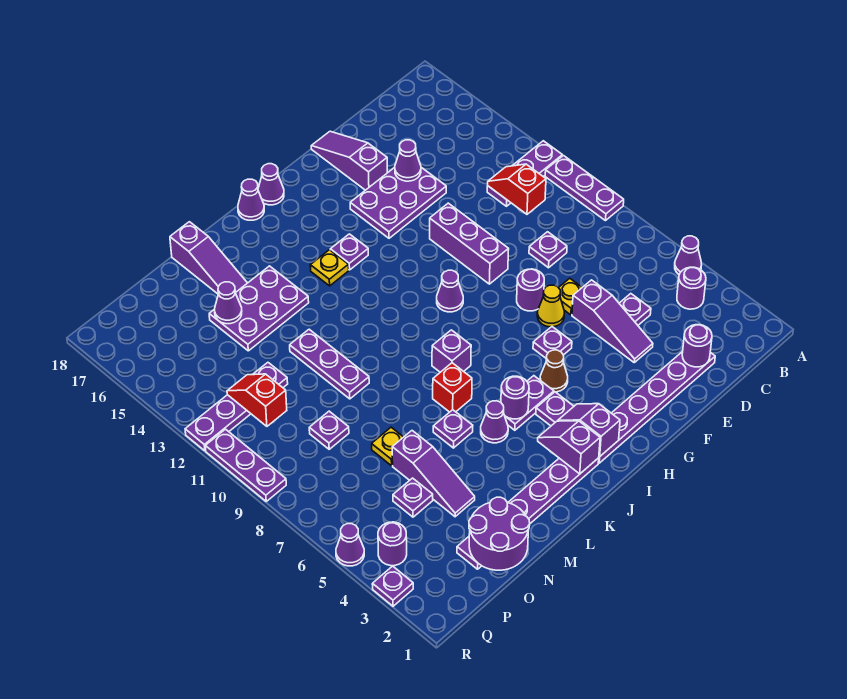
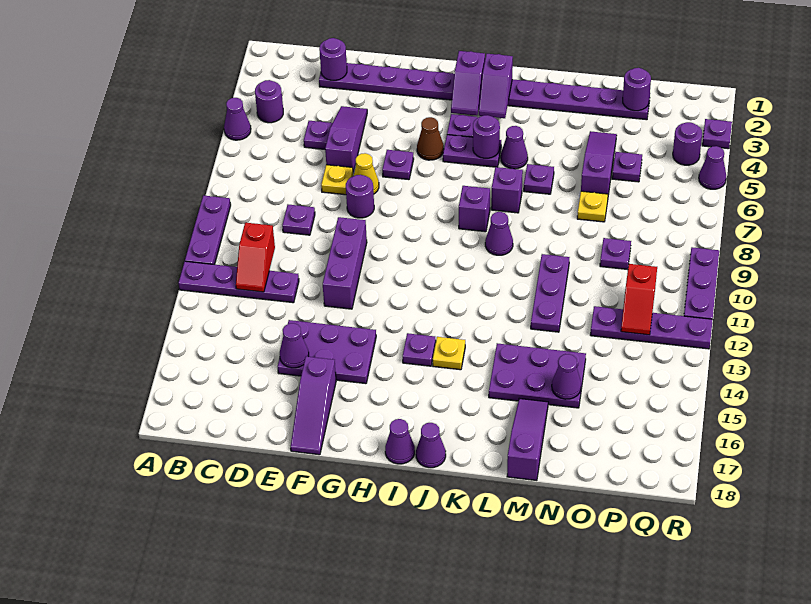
purple plate A12:C12 level 1 -> purple plate A12:D12 level 1
purple cone H10 level 1 -> purple cone K9 level 1
red brick K7 level 1 -> purple brick K7 level 1
purple round brick N1:O2 level 2 -> purple round brick O2 level 2

